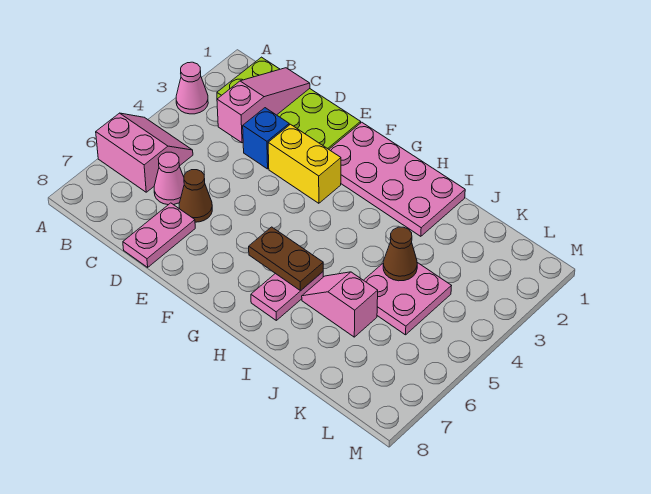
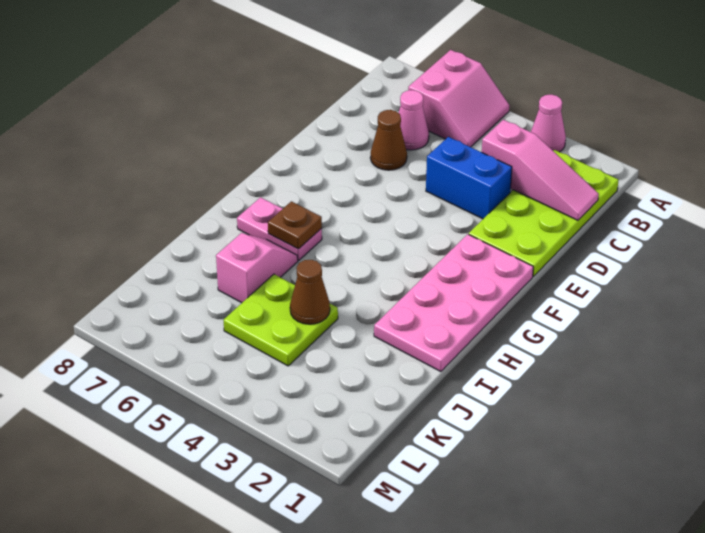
blue brick D3 level 1 -> blue brick D3:D4 level 1
pink plate D7:D8 level 1 -> none
yellow brick E3:F3 level 1 -> none
brown plate G6:H6 level 2 -> brown plate H6 level 2
pink plate J4:K5 level 1 -> lime plate J4:K5 level 1

